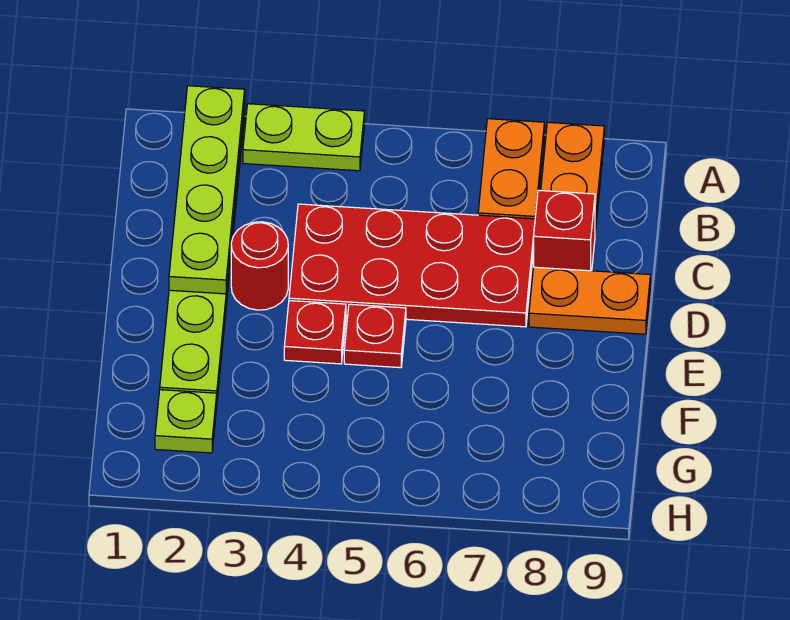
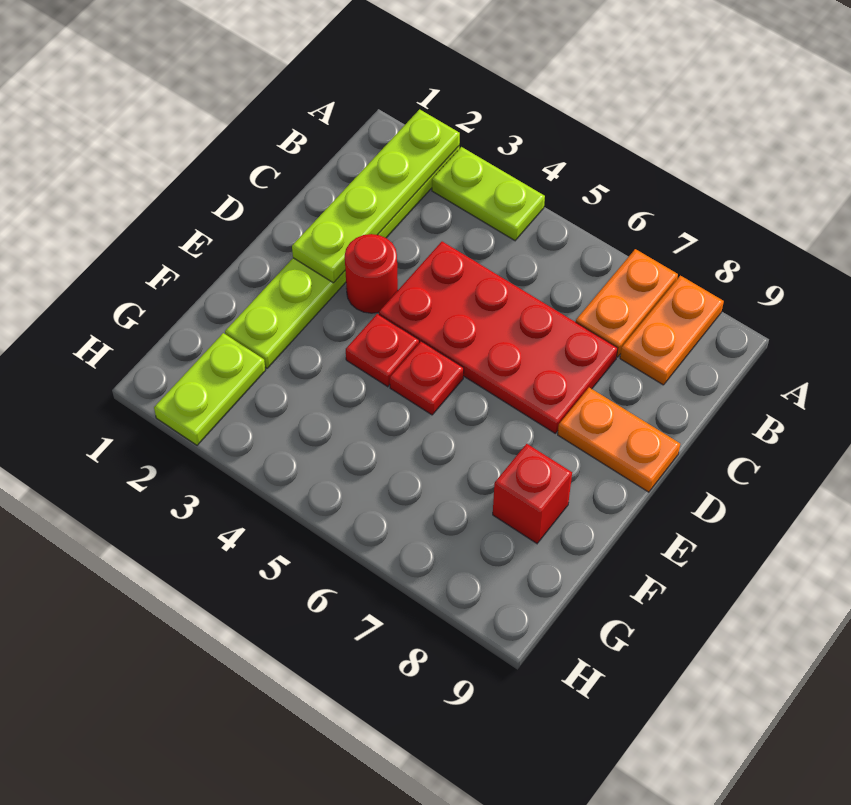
red brick C8 level 1 -> red brick F8 level 1
lime plate G2 level 1 -> lime plate G2:H2 level 1

